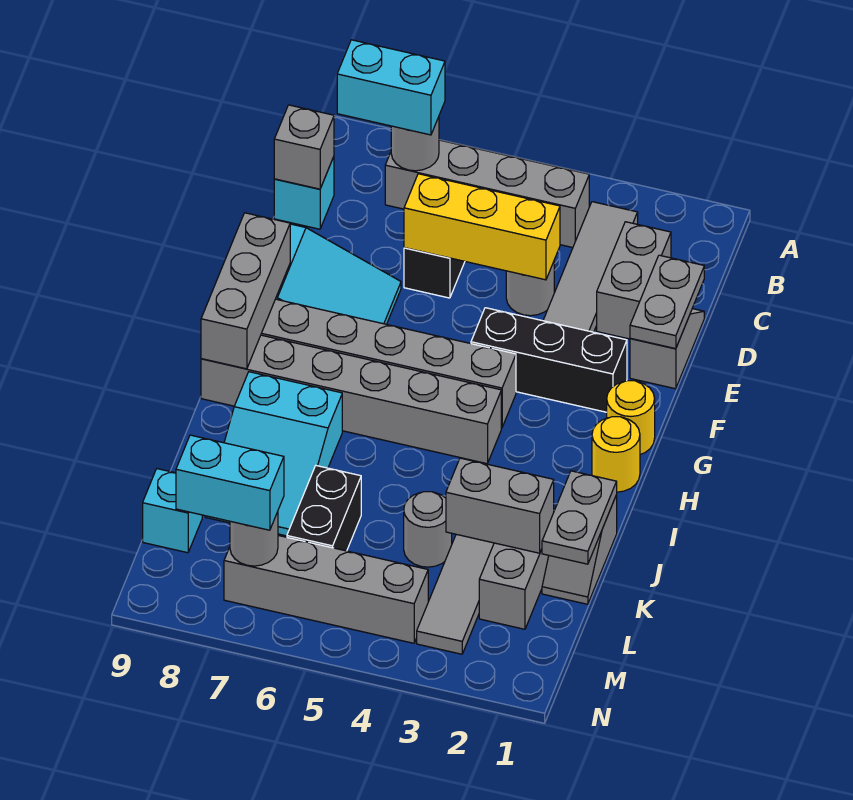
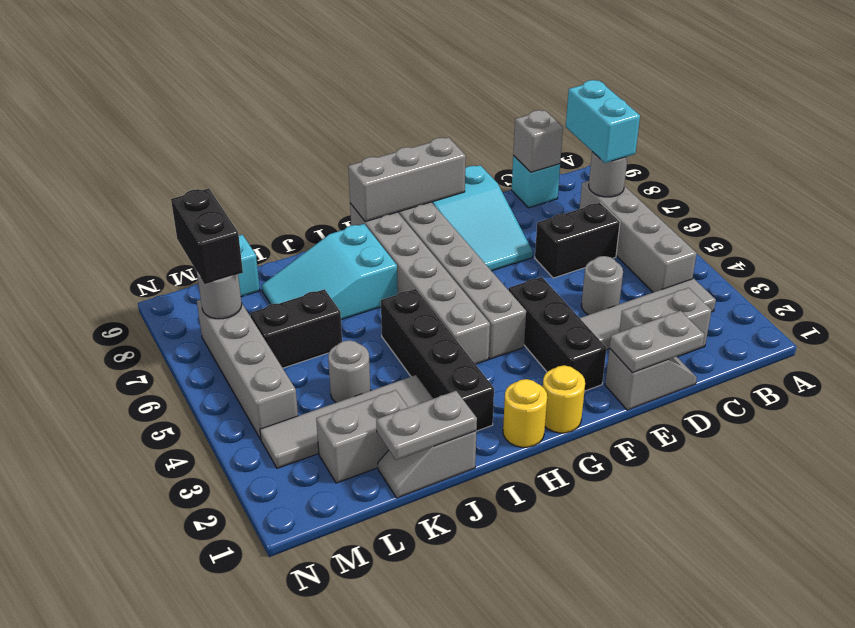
yellow brick D4:D6 level 2 -> none
none -> black brick I2:I5 level 1
grey brick K2:K3 level 2 -> none
cyan brick M7:M8 level 3 -> black brick M7:M8 level 3

